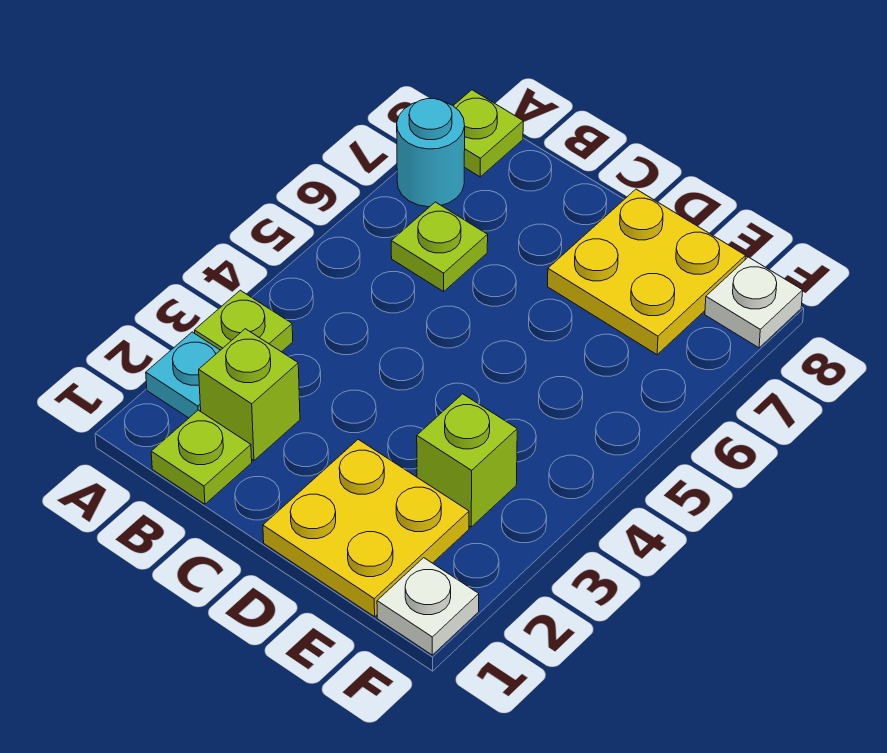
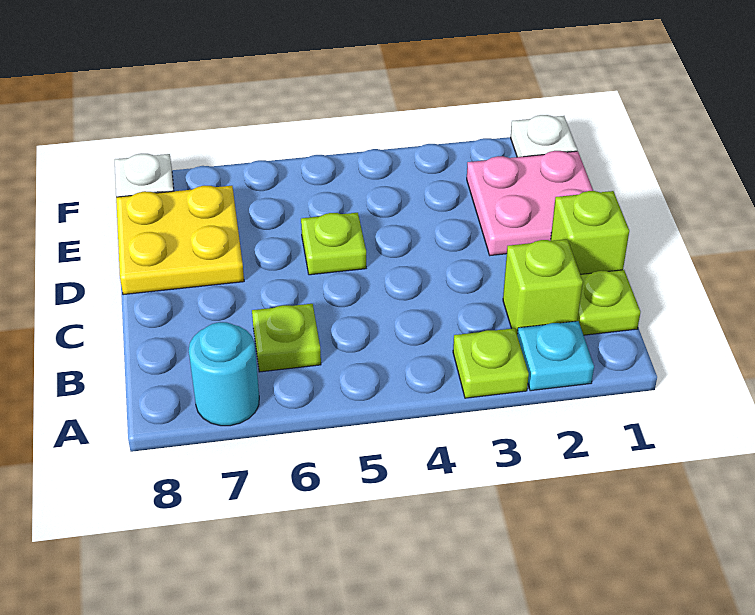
lime plate A8 level 1 -> lime plate D5 level 1
yellow plate D1:E2 level 1 -> pink plate D1:E2 level 1
lime brick E3 level 1 -> lime brick C1 level 1

